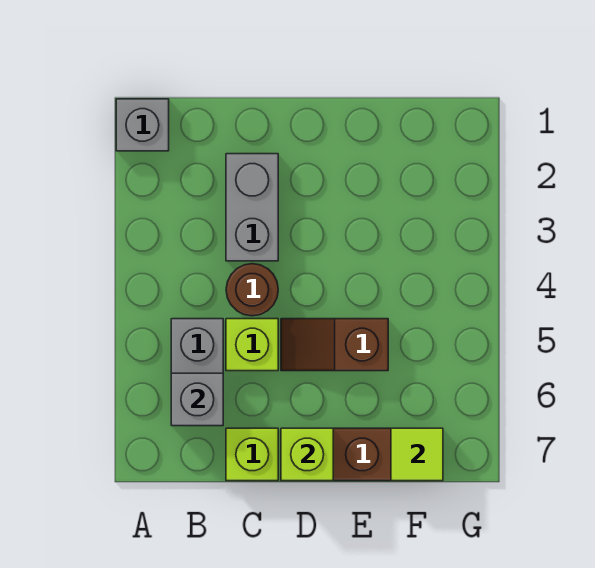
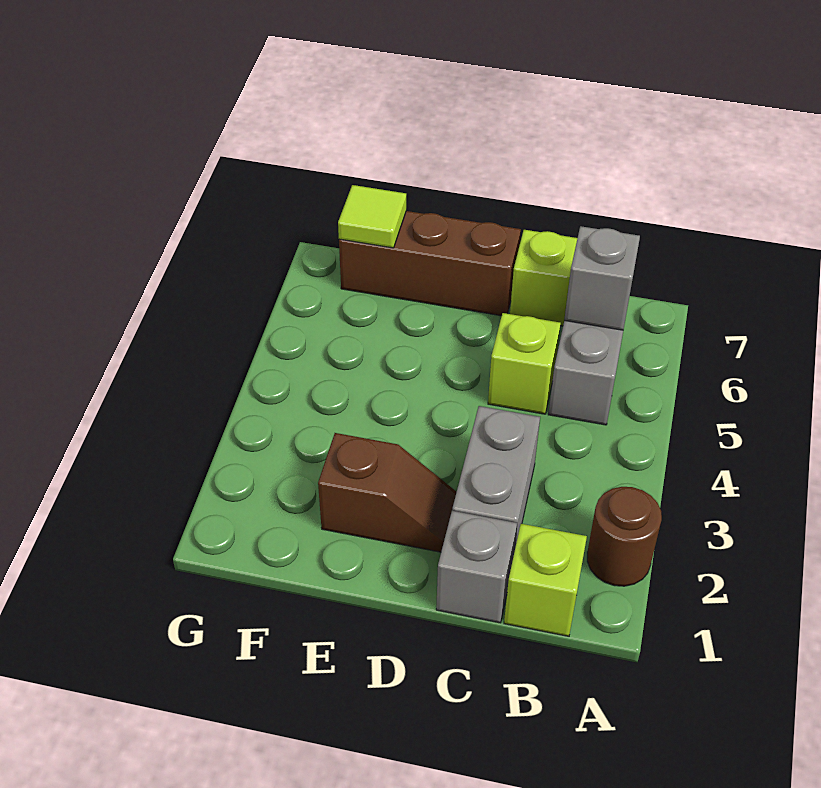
grey brick A1 level 1 -> grey brick C1 level 1
brown round brick C4 level 1 -> brown round brick A2 level 1
brown slope D5:E5 level 1 top E -> brown slope D2:E2 level 1 top E
lime brick D7 level 2 -> lime brick B1 level 1

